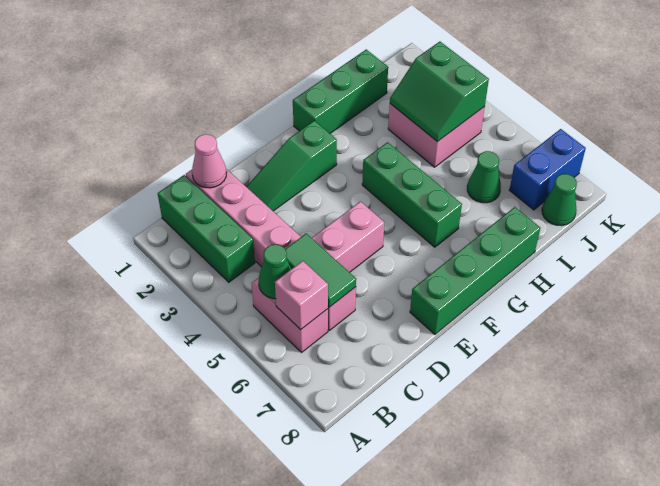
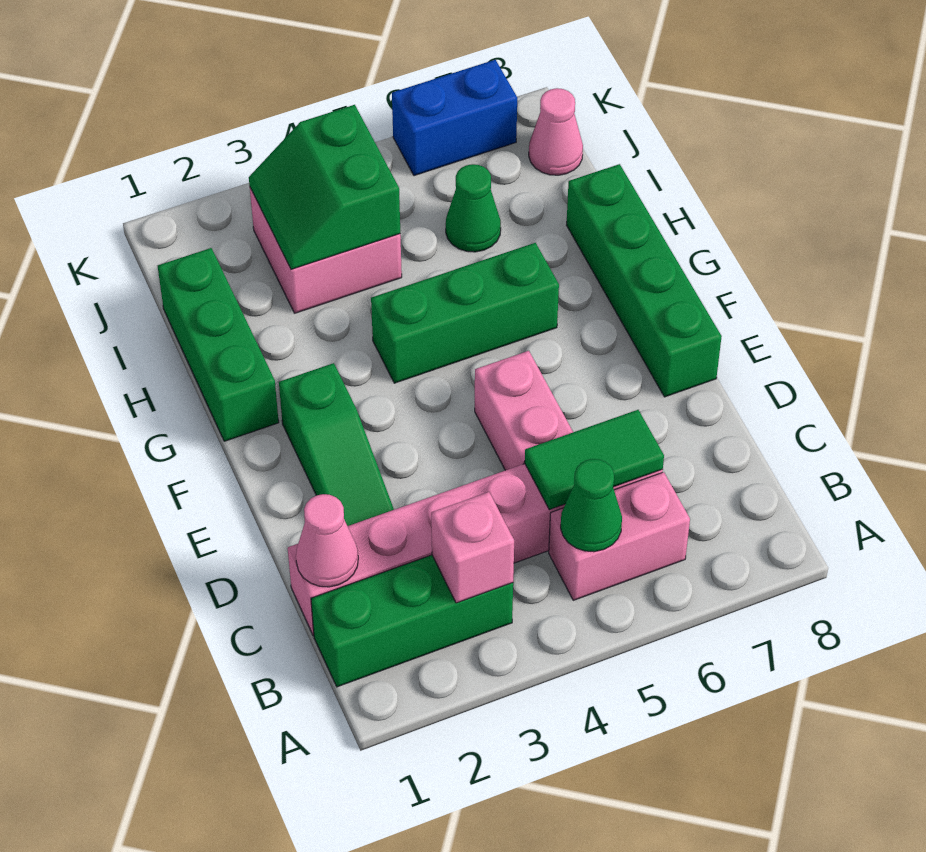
pink brick B6 level 2 -> pink brick B3 level 2
green slope I3:J4 level 2 top J -> green slope I3:J4 level 2 top 4
blue brick J7:K7 level 1 -> blue brick K6:K7 level 1
green cone J8 level 1 -> pink cone J8 level 1

